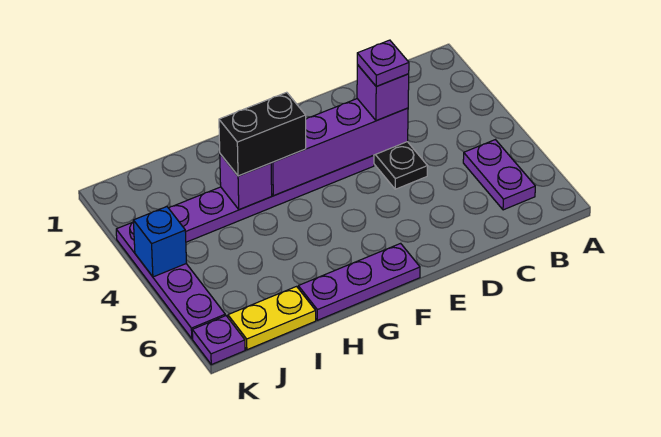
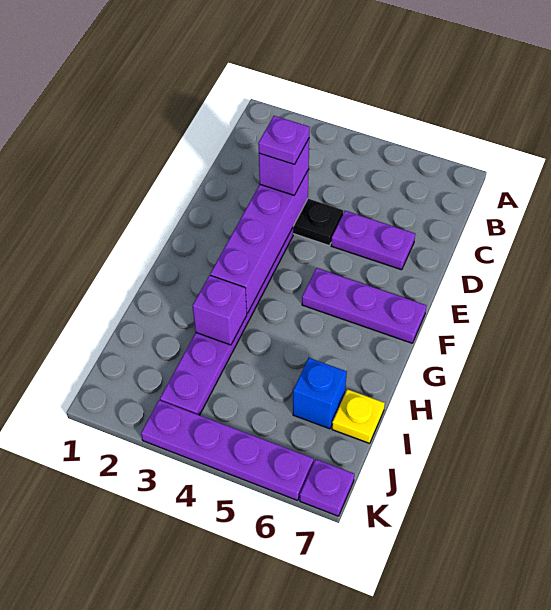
purple plate B5:B6 level 1 -> purple plate D5:D6 level 1
purple plate F7:H7 level 1 -> purple plate F5:F7 level 1
black brick G3:H3 level 3 -> none
yellow plate I7:J7 level 1 -> yellow plate I7 level 1
blue brick K4 level 2 -> blue brick I6 level 1

